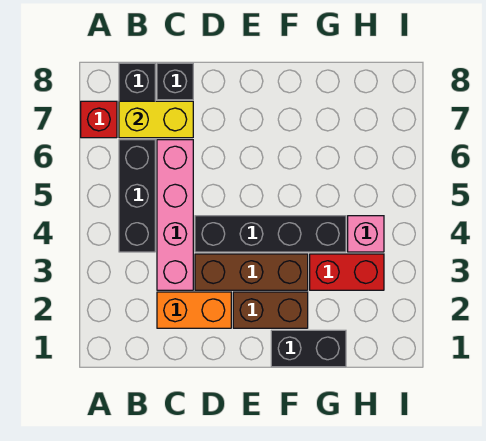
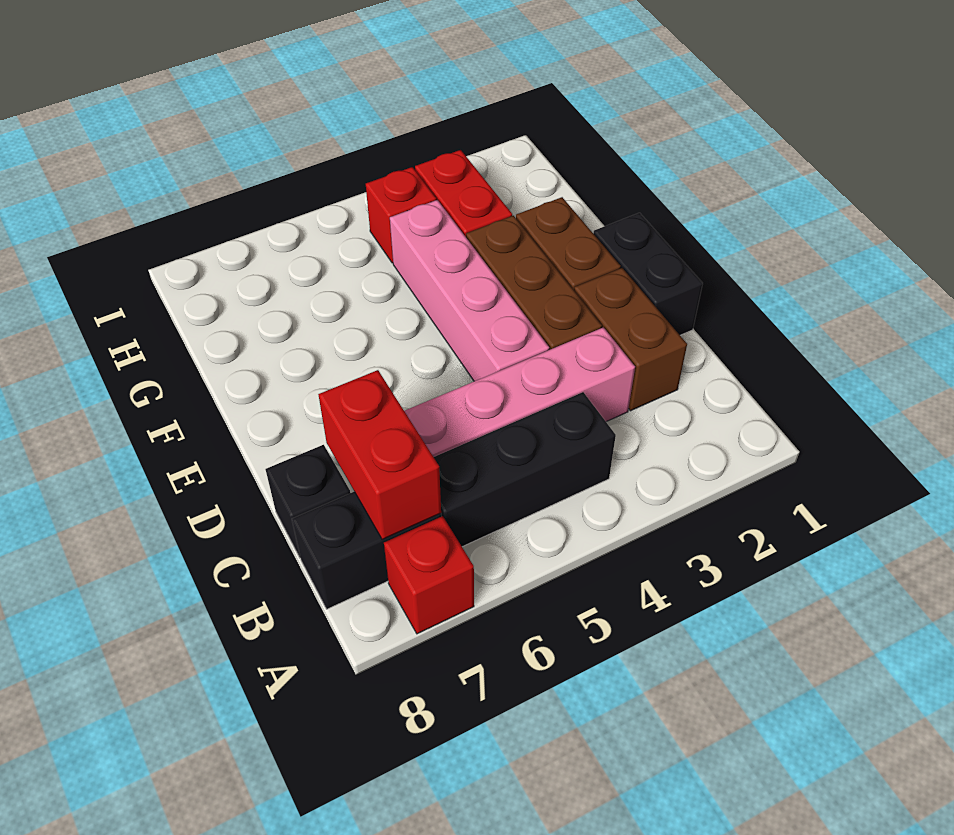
yellow brick B7:C7 level 2 -> red brick B7:C7 level 2
orange brick C2:D2 level 1 -> brown brick C2:D2 level 1
black brick D4:G4 level 1 -> pink brick D4:G4 level 1
black brick F1:G1 level 1 -> black brick D1:E1 level 1
pink brick H4 level 1 -> red brick H4 level 1

